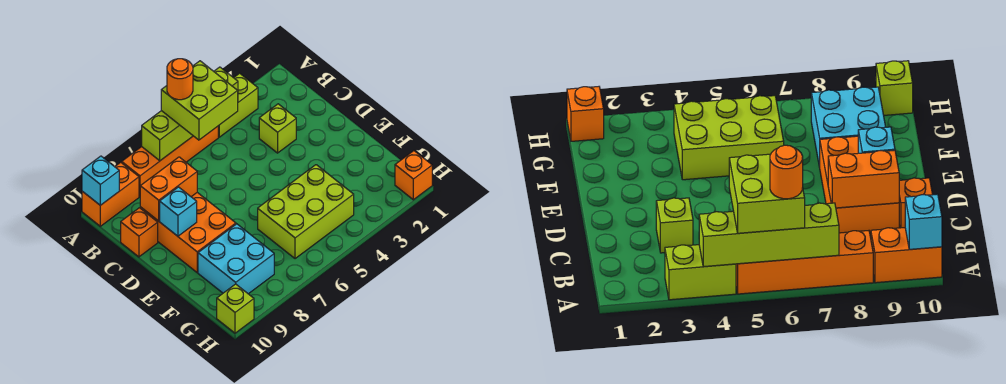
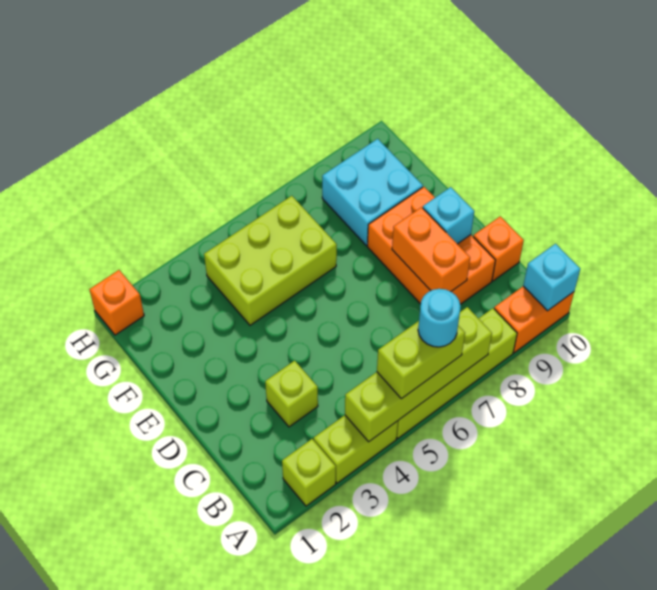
orange brick A5:A8 level 1 -> lime brick A5:A8 level 1
lime brick A5:B6 level 3 -> lime brick A5:A6 level 3
orange round brick A6 level 4 -> cyan round brick A6 level 4
orange brick C8:C9 level 2 -> orange brick C8:D8 level 2
lime brick H10 level 1 -> lime brick A2 level 1

